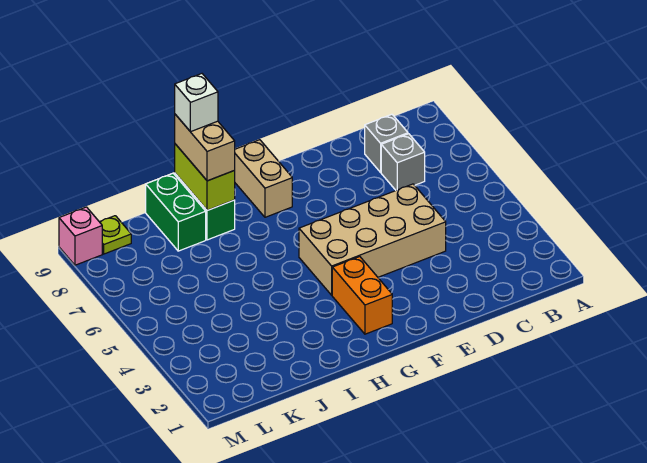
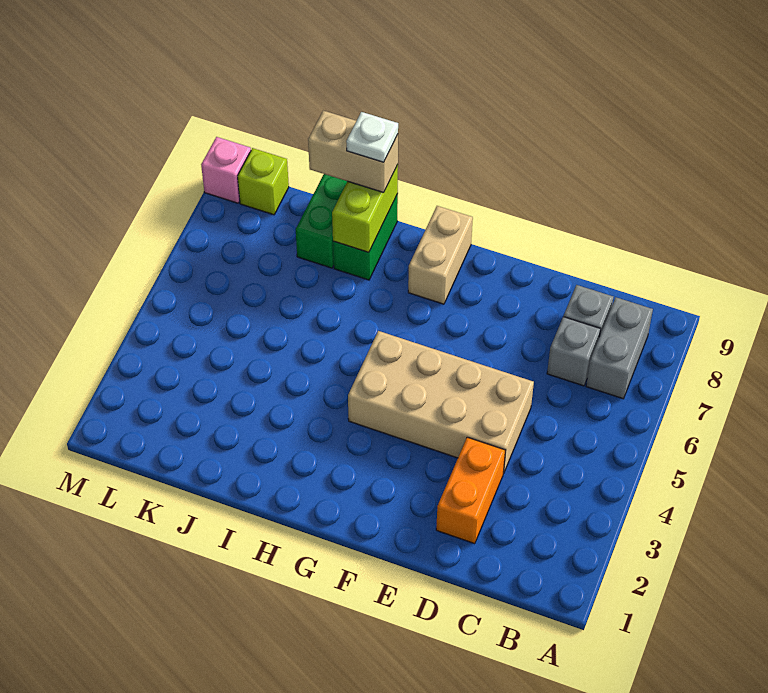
none -> grey brick B7:B8 level 1
orange brick G2:G3 level 1 -> orange brick D2:D3 level 1
tan brick I8:I9 level 3 -> tan brick I9:J9 level 3
white brick I9 level 4 -> white plate I9 level 4
lime plate L9 level 1 -> lime brick L9 level 1

